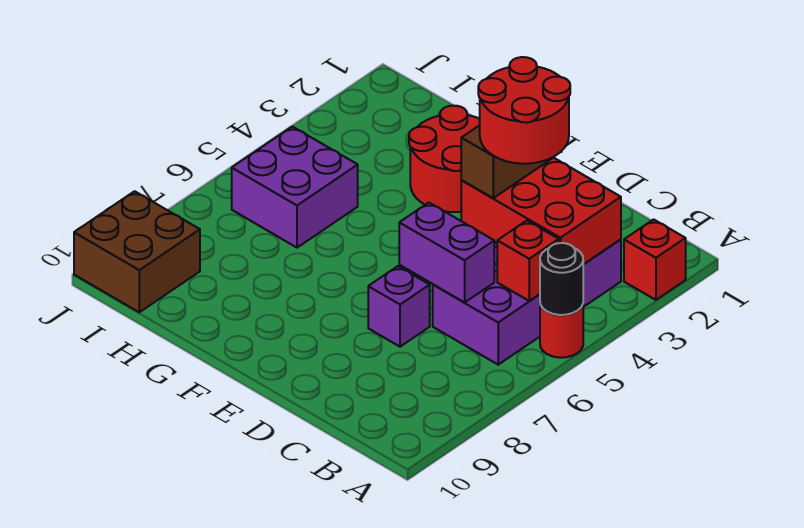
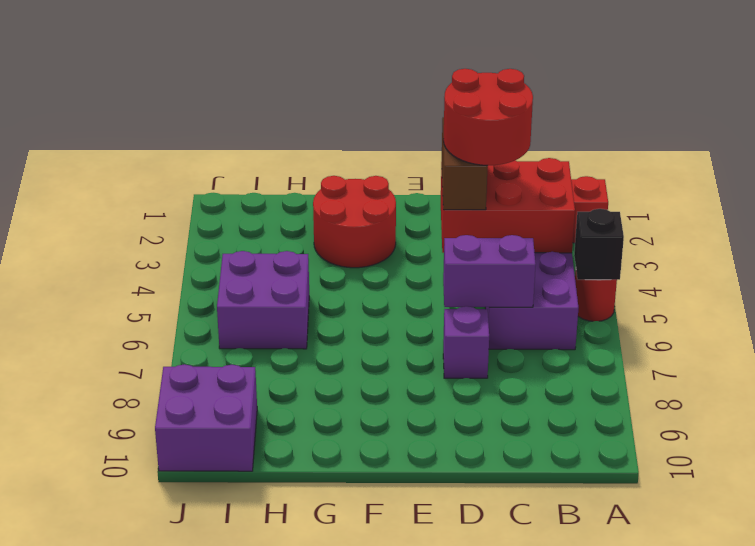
black round brick A5 level 2 -> black brick A5 level 2
red brick B5 level 2 -> none
brown brick I9:J10 level 1 -> purple brick I9:J10 level 1

